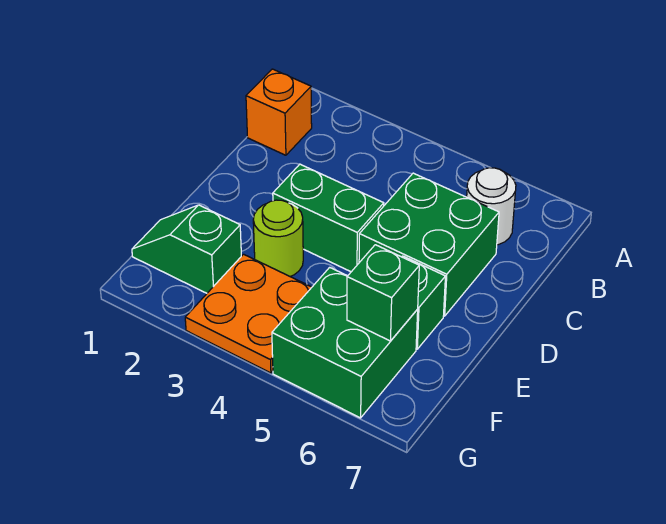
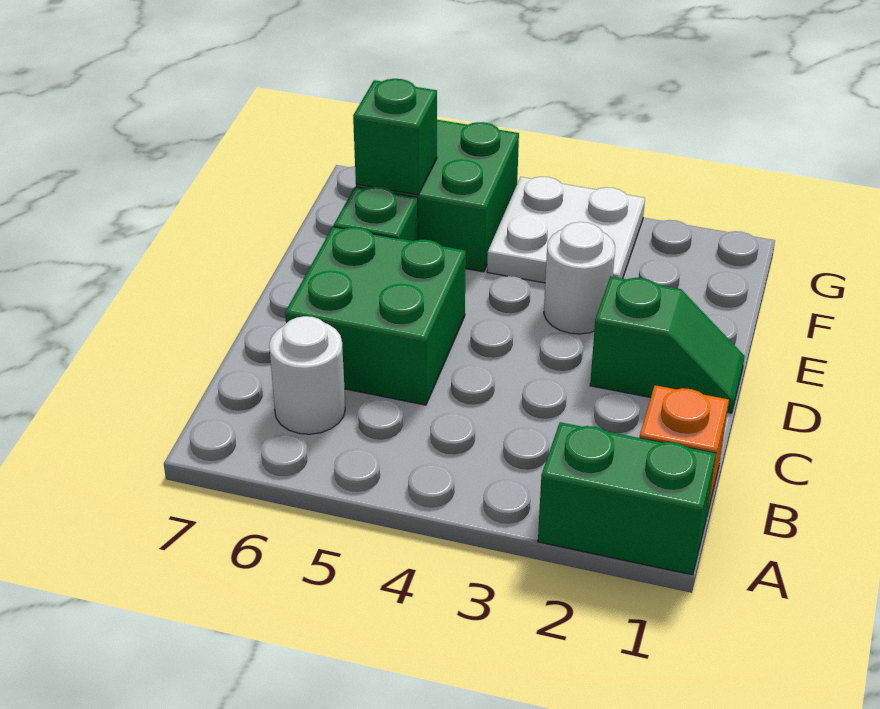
green brick D3:D4 level 1 -> green brick A1:A2 level 1
lime round brick E3 level 1 -> white round brick E3 level 1
green slope F1:F2 level 1 top 2 -> green slope D1:D2 level 1 top 2
orange plate F3:G4 level 1 -> white plate F3:G4 level 1

